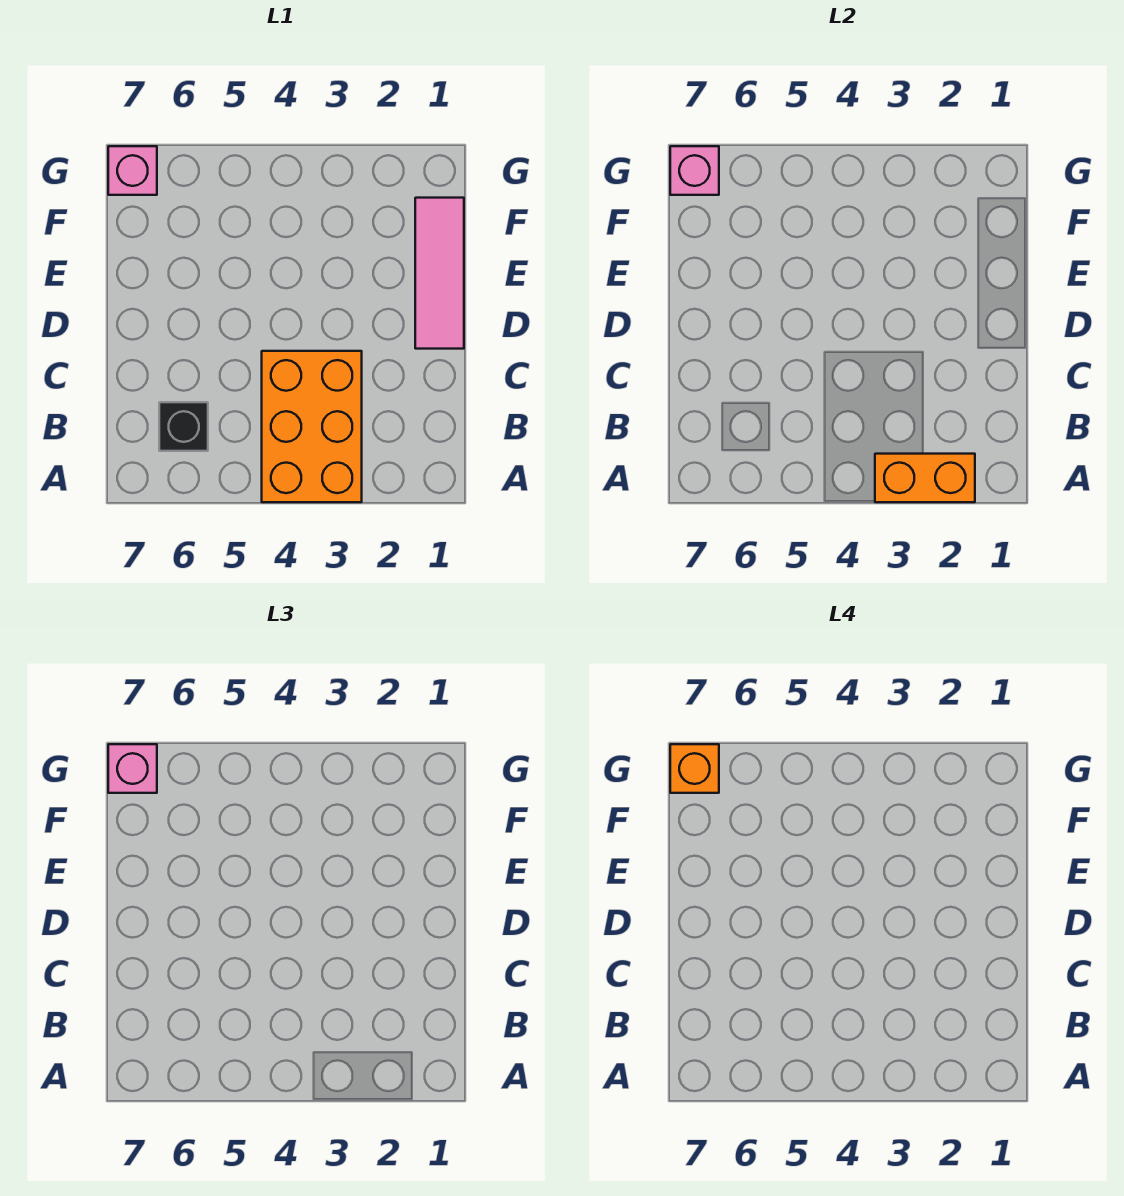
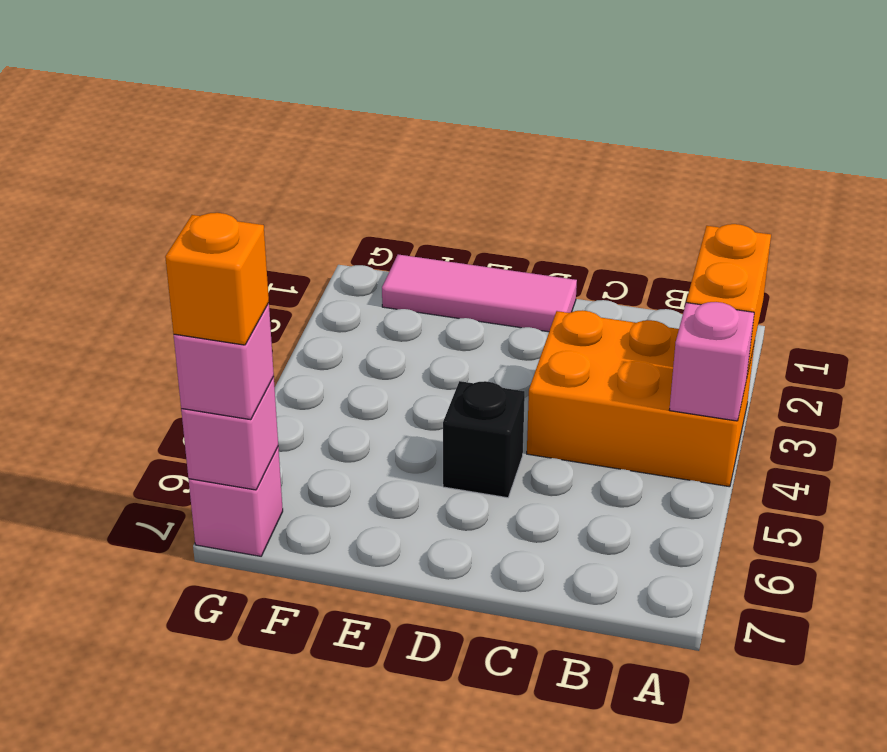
none -> pink brick A4 level 2
black brick B6 level 1 -> black brick D5 level 1

